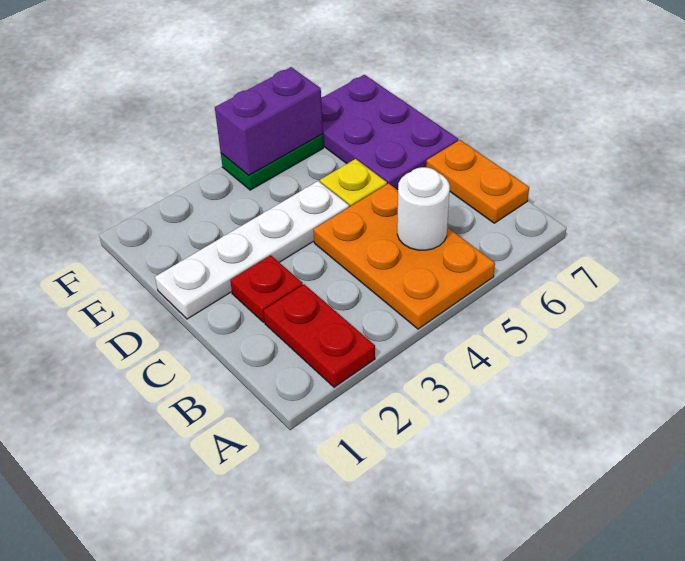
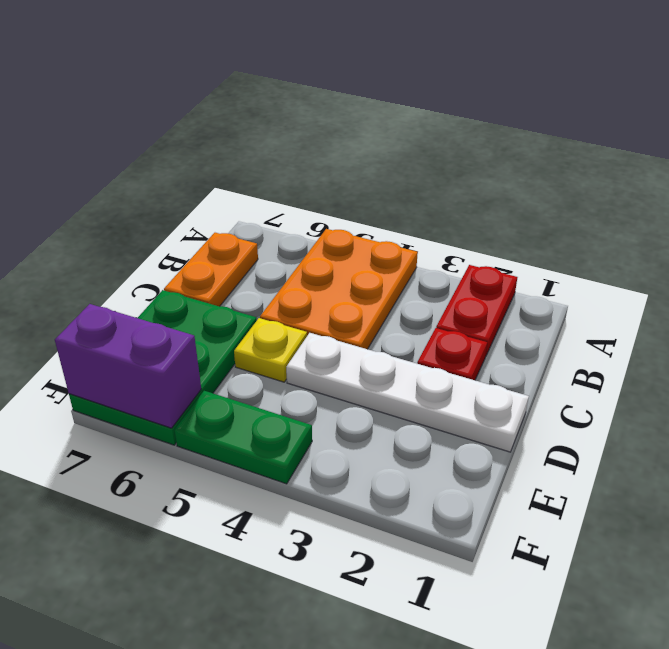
white round brick B5 level 2 -> none
purple plate D6:F7 level 1 -> green plate D6:F7 level 1
purple brick F4:F5 level 2 -> purple brick F6:F7 level 2

